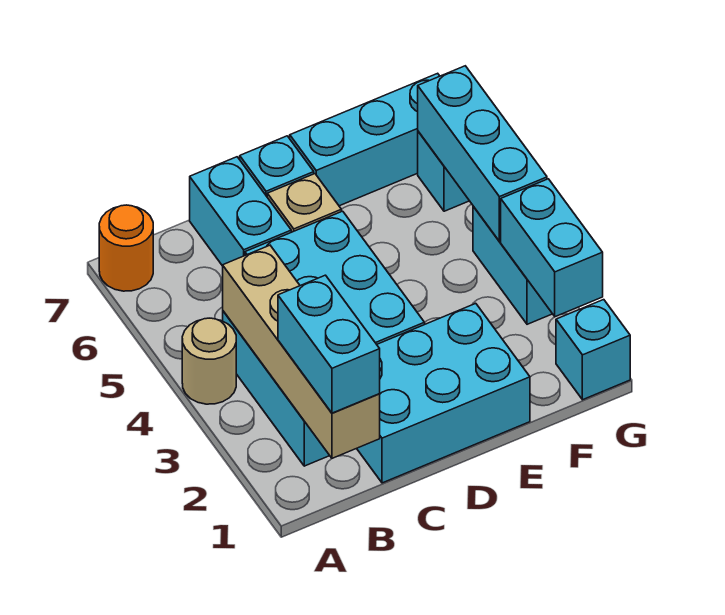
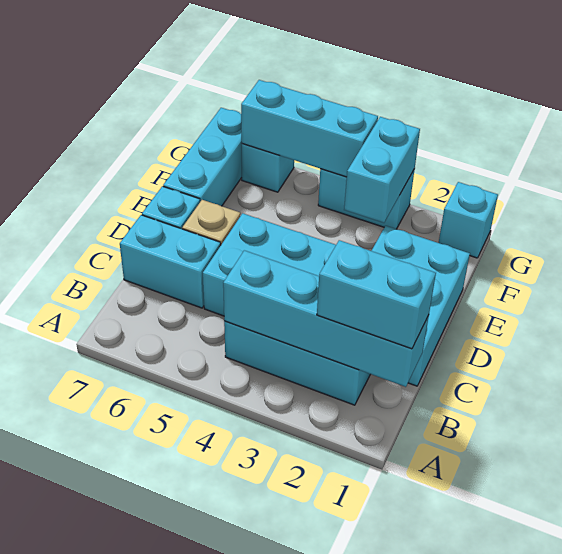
tan round brick A4 level 1 -> none
orange round brick A7 level 1 -> none
tan brick B1:B4 level 2 -> cyan brick B1:B4 level 2
cyan brick G2:G3 level 2 -> cyan brick F3:G3 level 2

